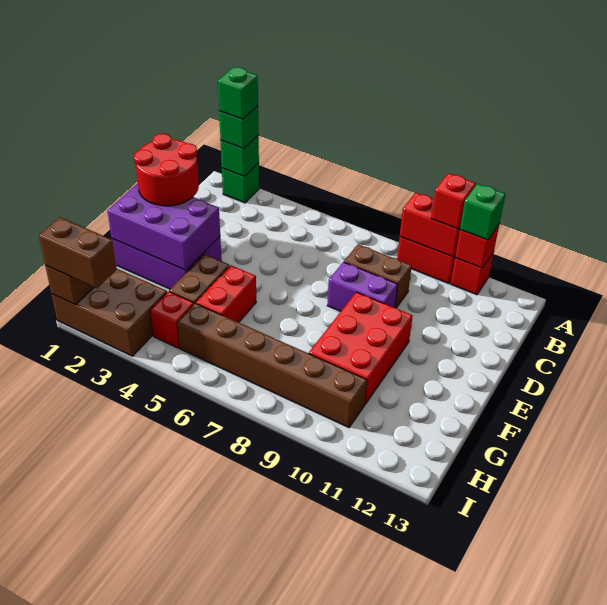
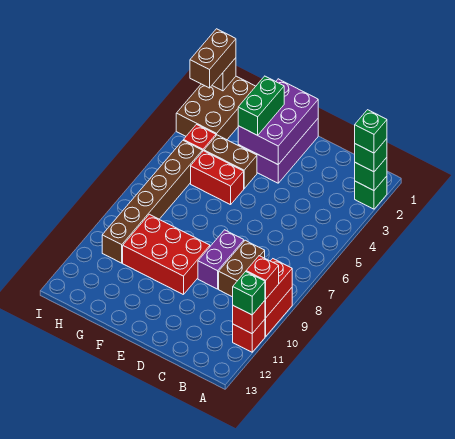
red round brick D1:E2 level 3 -> none
none -> green brick F2:F3 level 3

